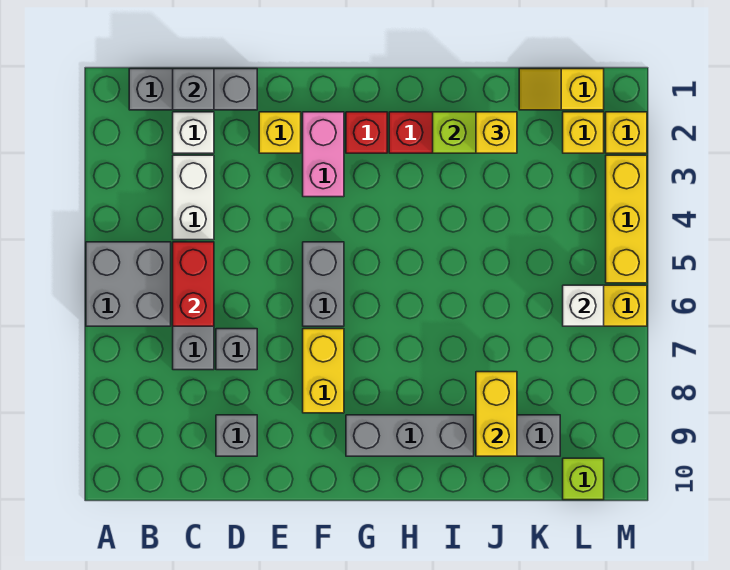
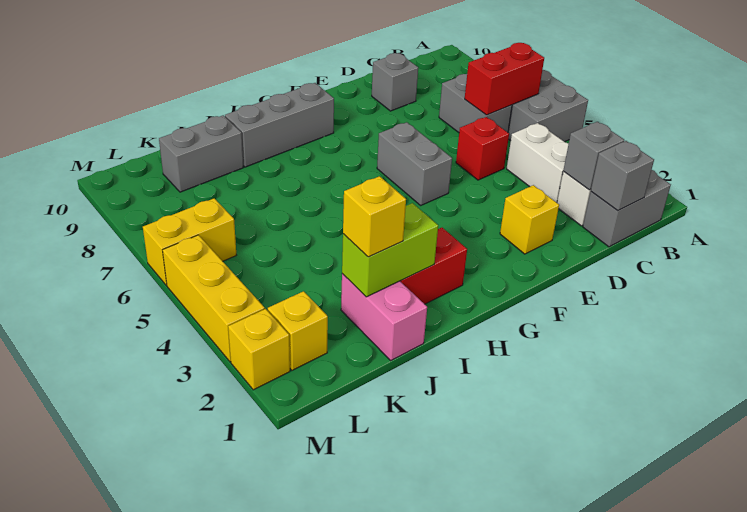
grey brick B1:D1 level 1 -> grey brick B1:C1 level 1
red brick C5:C6 level 2 -> red brick B6:C6 level 2
grey brick D7 level 1 -> grey brick C2 level 2
pink brick F2:F3 level 1 -> pink brick J1:J2 level 1
yellow brick F7:F8 level 1 -> none
red brick G2 level 1 -> red brick D5 level 1
yellow brick J8:J9 level 2 -> none
yellow slope K1:L1 level 1 top L -> none
white brick L6 level 2 -> none
lime brick L10 level 1 -> none

